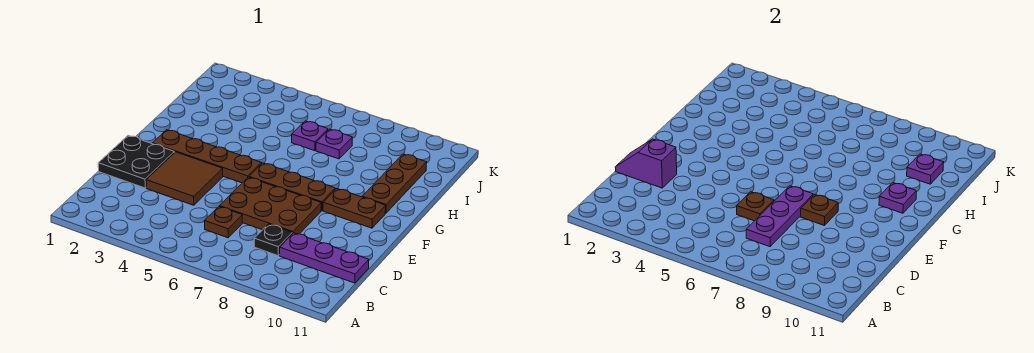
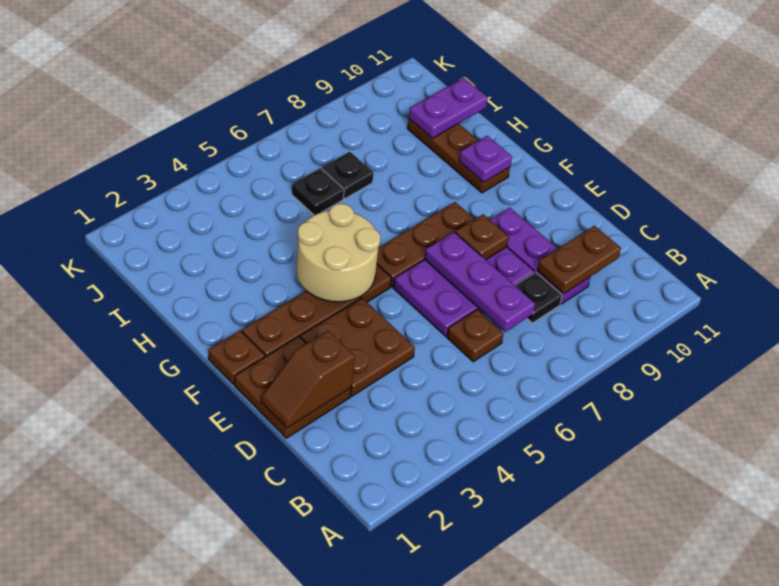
purple plate C9:C11 level 1 -> purple plate C9:E9 level 1
black plate D1:E2 level 1 -> brown plate D1:E2 level 1
purple slope D1:D2 level 2 top 2 -> brown slope D1:D2 level 2 top 2
brown tile D3:E4 level 1 -> brown plate D3:E4 level 1
brown plate D6:E8 level 1 -> purple plate D6:E8 level 1
brown plate D6 level 2 -> brown plate F1 level 1
none -> tan round brick F4:G5 level 2
brown plate F9:F10 level 1 -> brown plate C9:C10 level 2
purple plate I6 level 1 -> black plate I6 level 1
purple plate I7 level 1 -> black plate I7 level 1
purple plate I10 level 2 -> purple plate I10:I11 level 2

